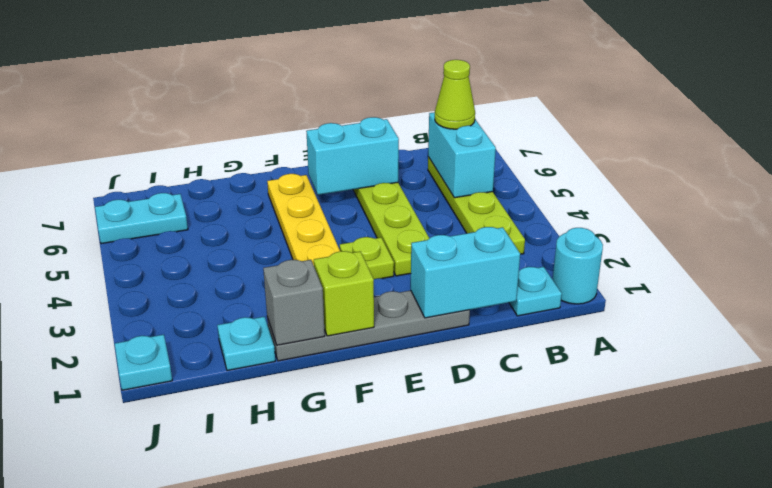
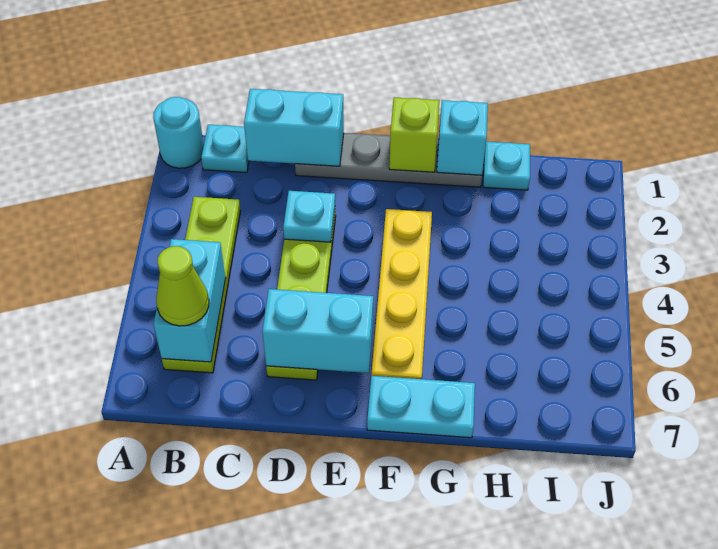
lime plate E3 level 1 -> none
grey brick G1 level 2 -> cyan brick G1 level 2
cyan plate I6:J6 level 1 -> cyan plate F7:G7 level 1
cyan plate J1 level 1 -> cyan plate D3 level 2

